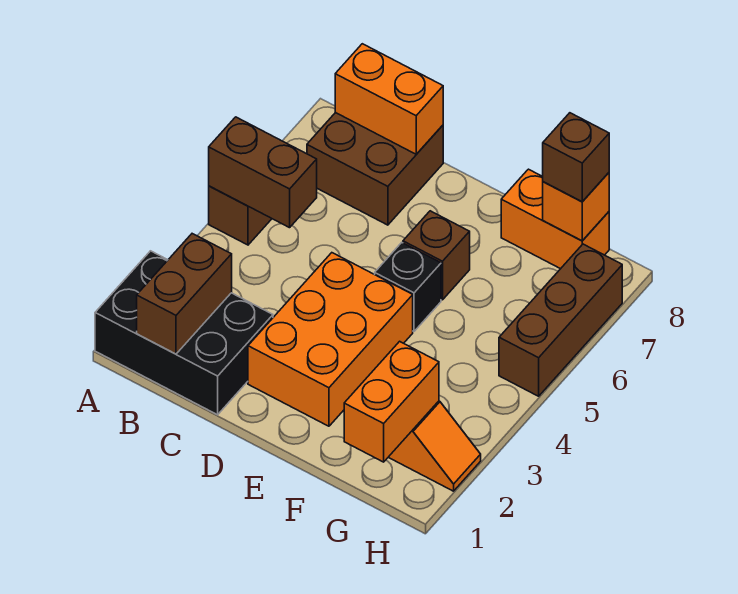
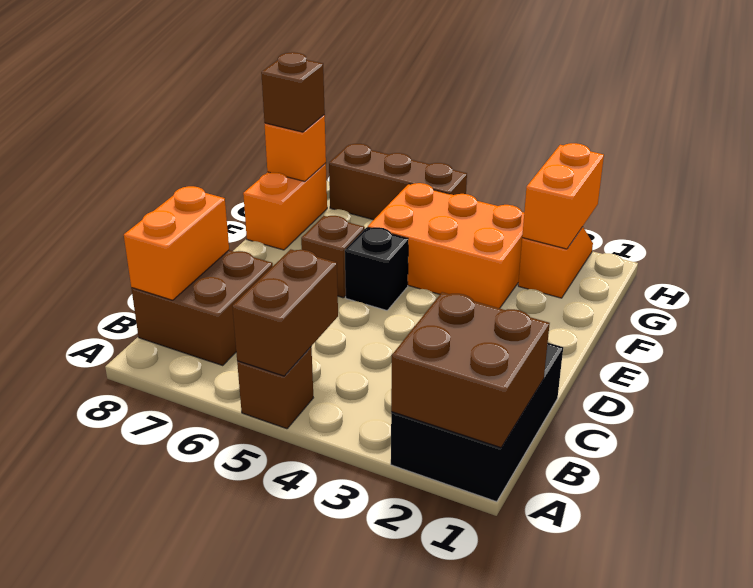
brown brick B1:B2 level 2 -> brown brick A1:B2 level 2
orange brick D2:E4 level 1 -> orange brick F3:G5 level 1
orange brick G1:G2 level 2 -> orange brick G2:H2 level 2

